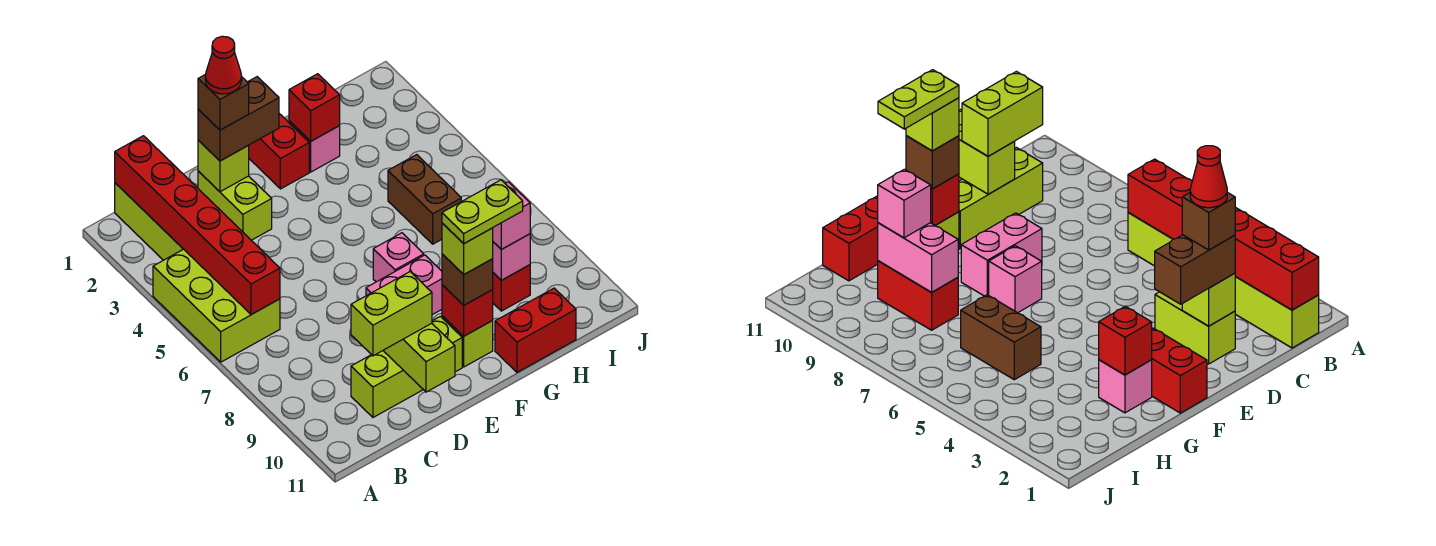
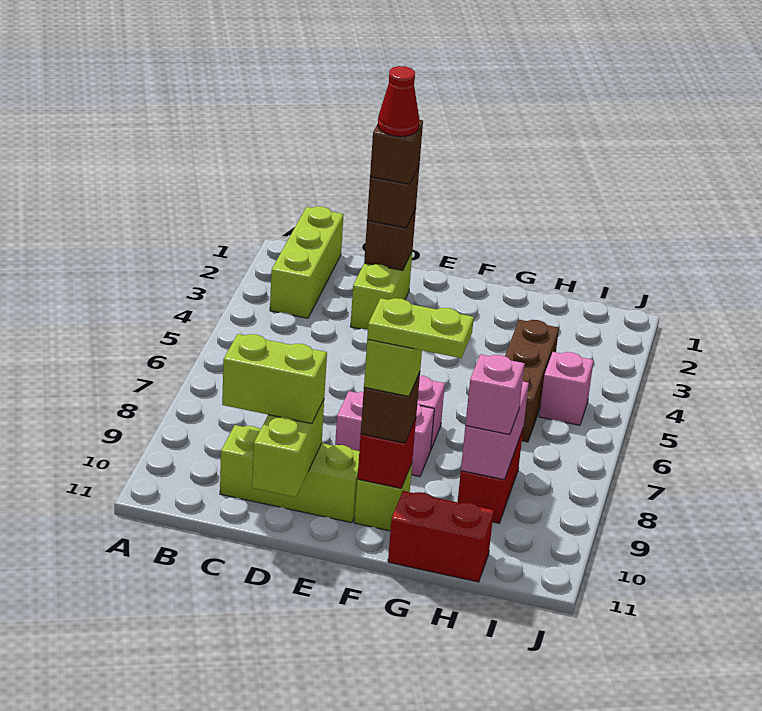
lime brick A4:B6 level 1 -> none
red brick B1:B6 level 2 -> none
lime brick D2 level 2 -> brown brick D2 level 2
brown brick D2:E2 level 3 -> brown brick D2 level 3
red brick F1:F2 level 1 -> none
pink brick G2 level 1 -> pink brick I5 level 1
red brick G2 level 2 -> none
brown brick H5:H6 level 1 -> brown brick H4:H6 level 1

